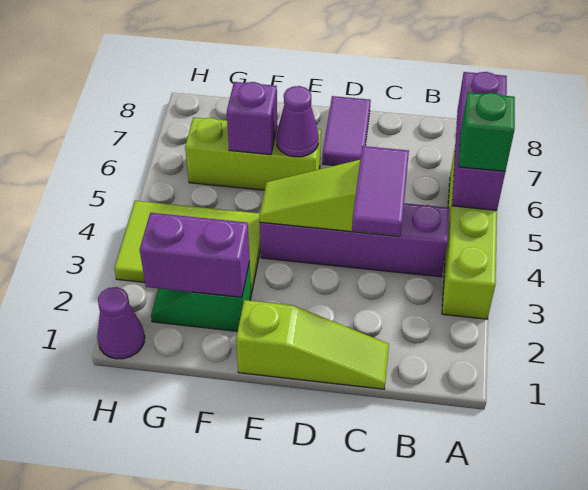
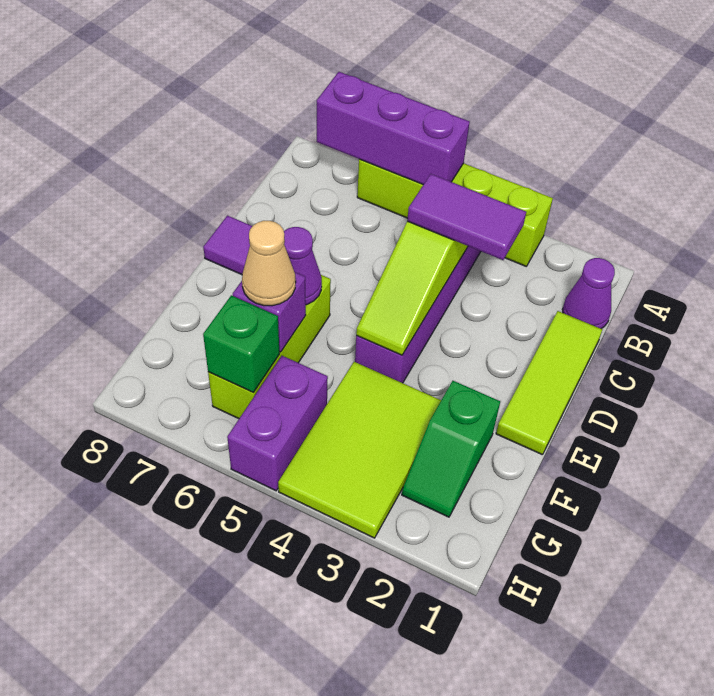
green brick A5 level 3 -> green brick G6 level 2
lime slope C1:E1 level 1 top E -> lime tile C1:E1 level 1
purple brick F2:G2 level 2 -> purple brick G5:H5 level 1
none -> tan cone F6 level 3
purple cone H1 level 1 -> purple cone B1 level 1

